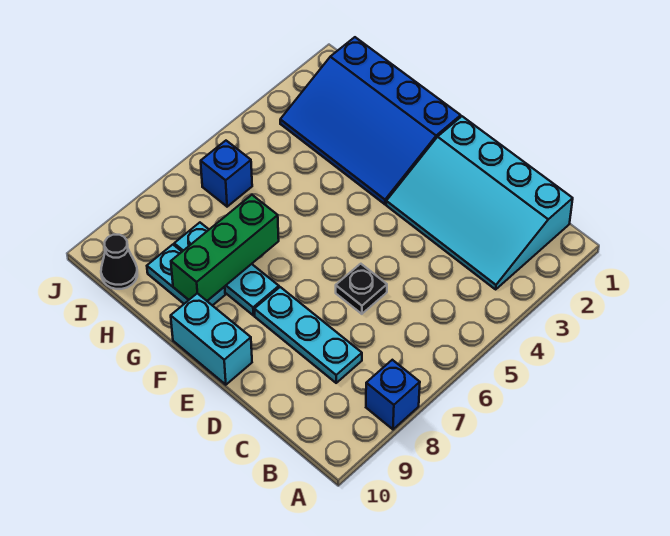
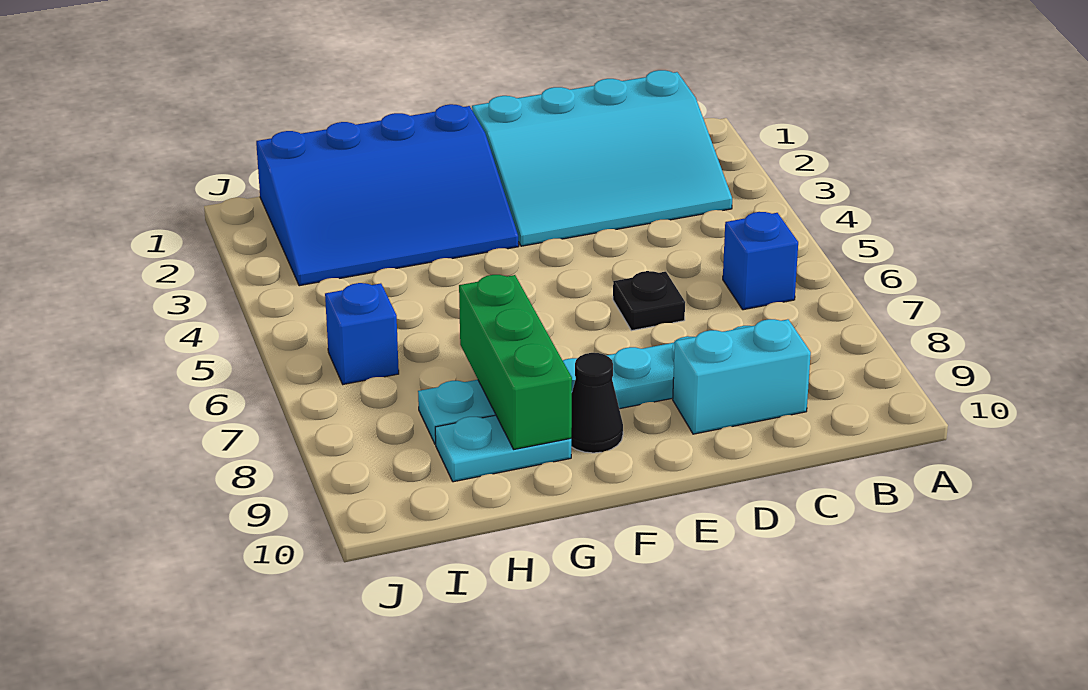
blue brick A8 level 1 -> blue brick B6 level 1
cyan brick E10:F10 level 1 -> cyan brick C9:D9 level 1
black cone I10 level 1 -> black cone F9 level 1

